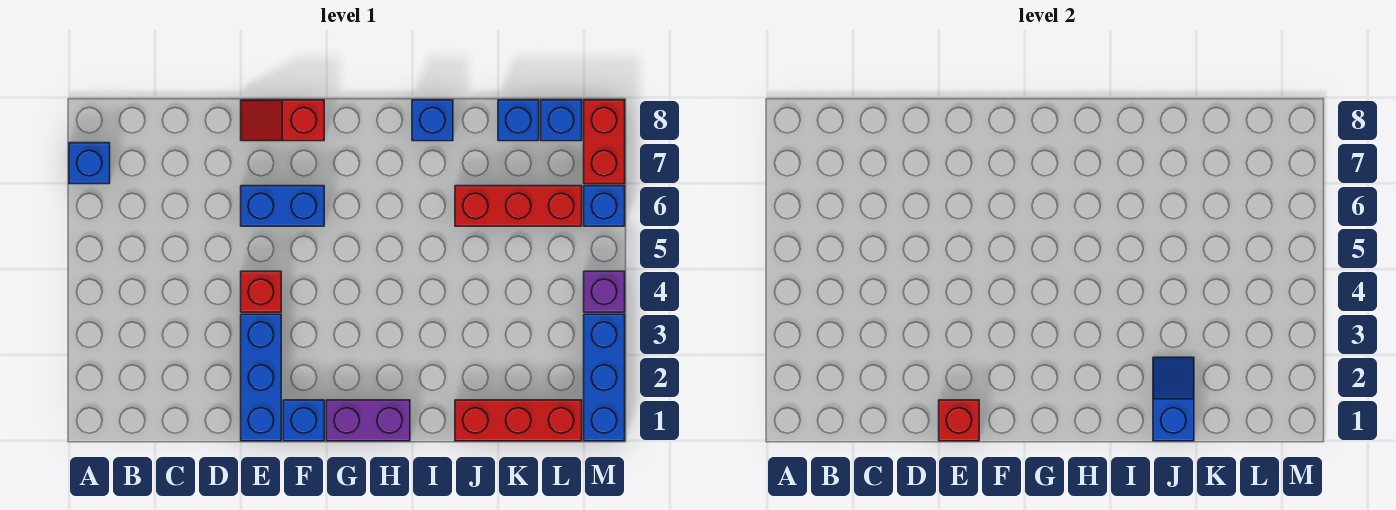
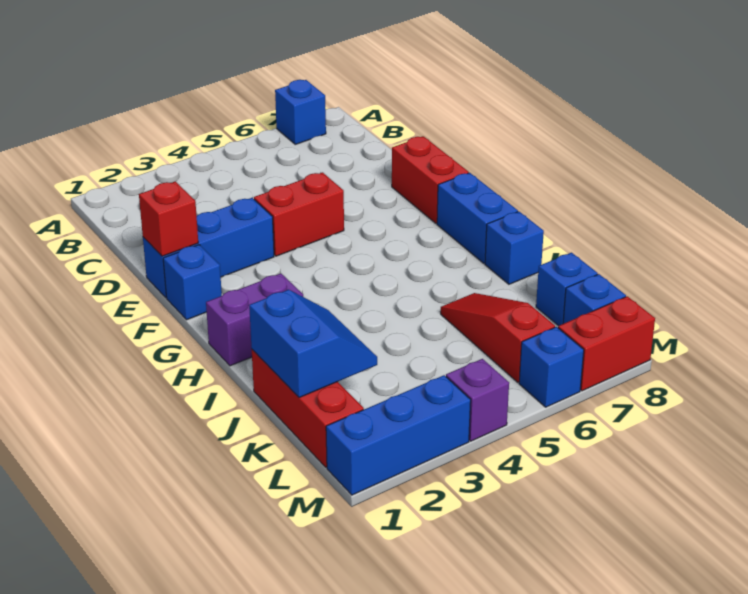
red brick E4 level 1 -> red brick E4:E5 level 1
blue brick E6:F6 level 1 -> blue brick G8:H8 level 1
red slope E8:F8 level 1 top F -> red brick E8:F8 level 1
purple brick G1:H1 level 1 -> purple brick H1:H2 level 1
blue slope J1:J2 level 2 top 1 -> blue slope J1:K2 level 2 top 1
red brick J6:L6 level 1 -> red slope J6:L6 level 1 top L

